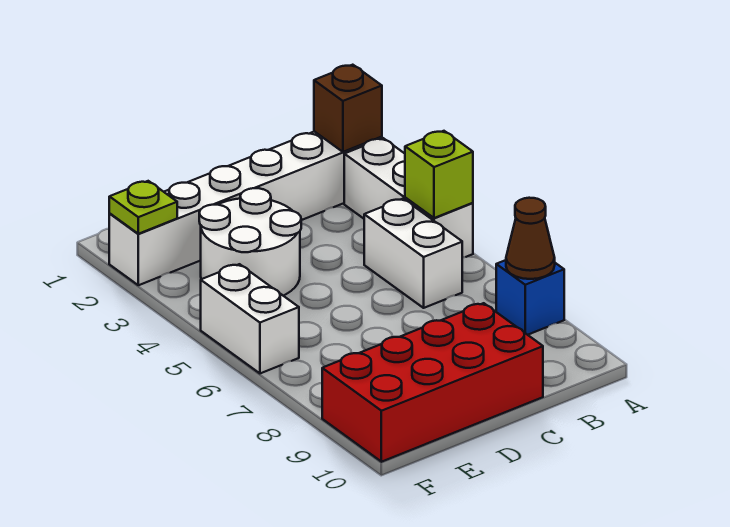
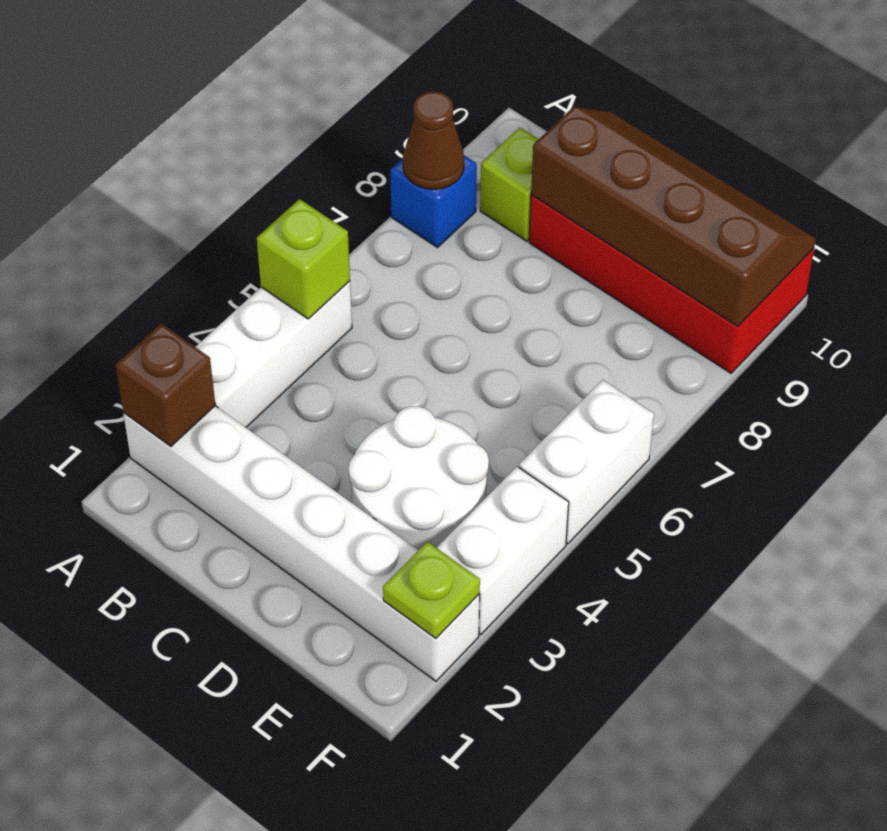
white brick B5:B6 level 1 -> white brick F3:F4 level 1
none -> lime brick B9 level 1
none -> brown slope C9:F10 level 2 top 9

